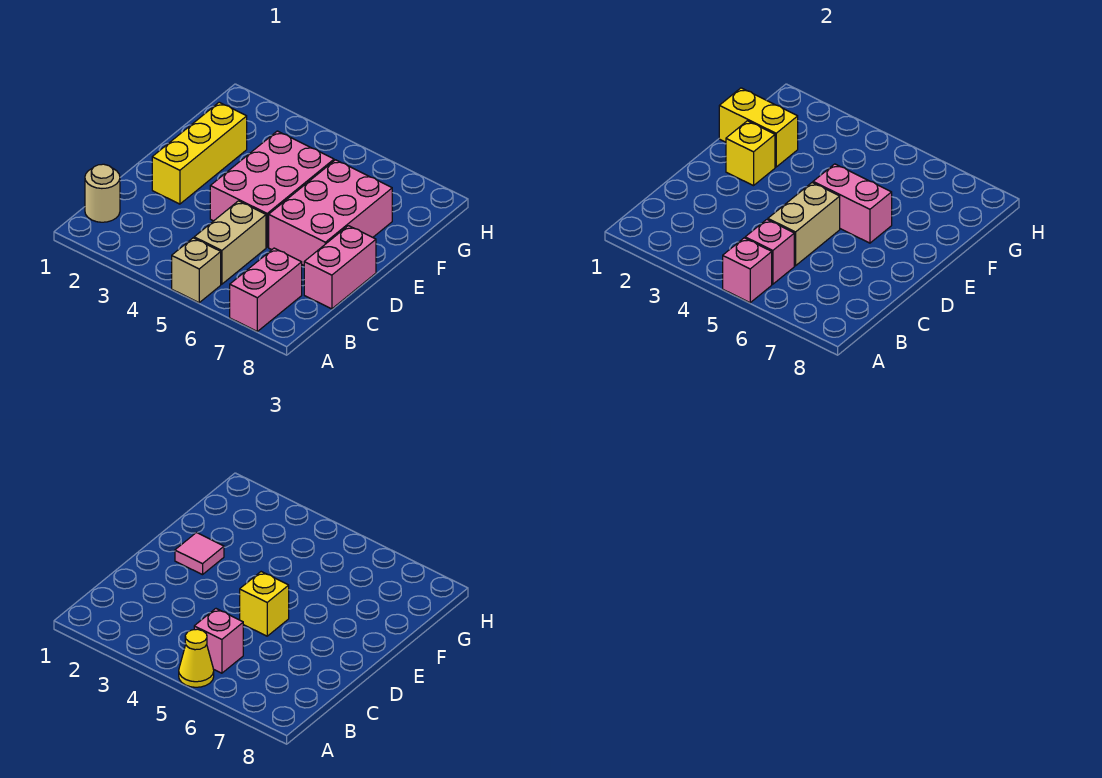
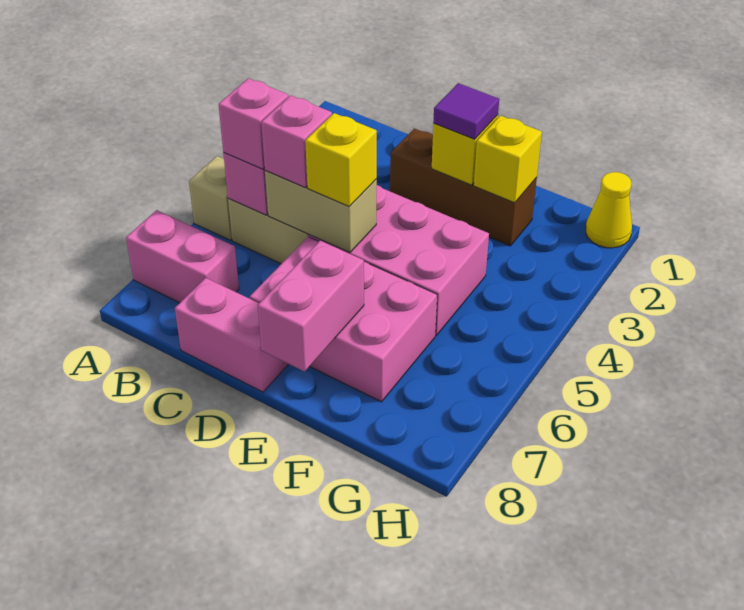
pink brick A5 level 2 -> pink brick C5 level 3
yellow cone A5 level 3 -> yellow cone H1 level 1
tan round brick B1 level 1 -> none
yellow brick D2:F2 level 1 -> brown brick D2:F2 level 1
pink tile E2 level 3 -> purple tile E2 level 3
pink brick E5:E6 level 2 -> pink brick E7:E8 level 2
yellow brick F1:F2 level 2 -> yellow brick F2 level 2

